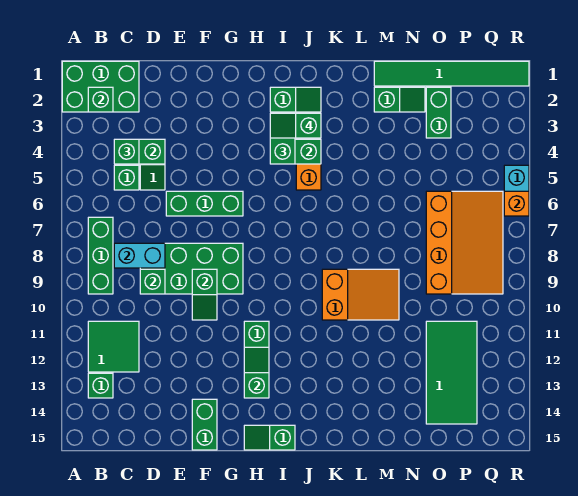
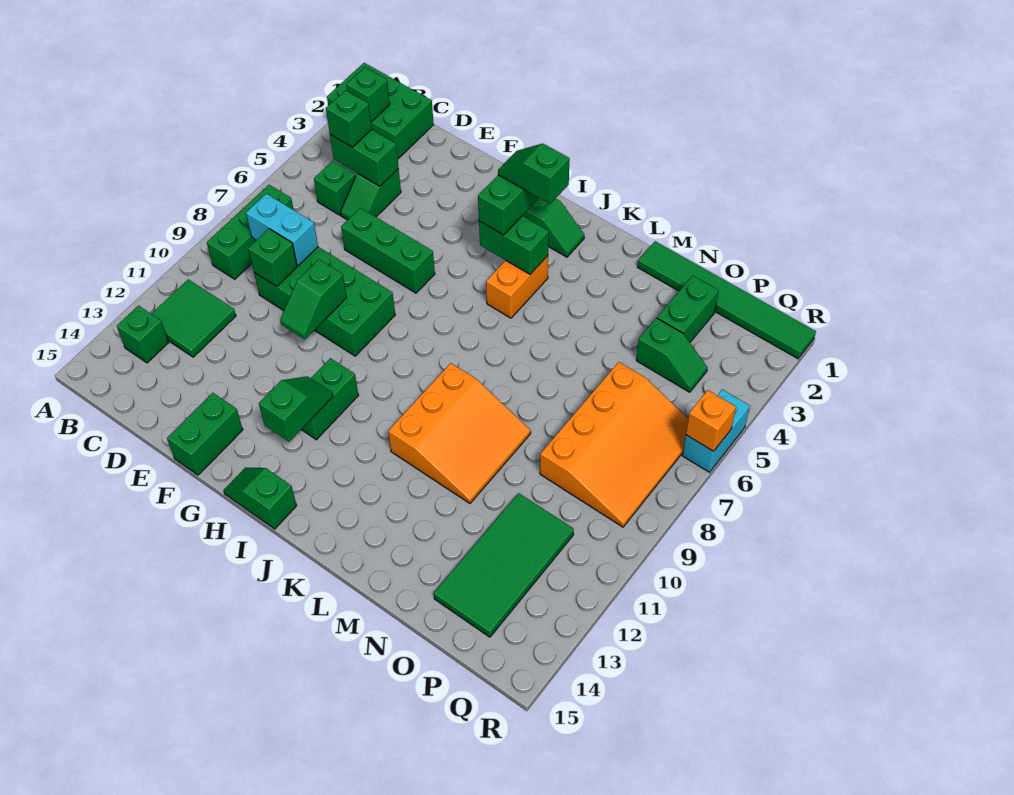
orange slope K9:M10 level 1 top K -> orange slope K9:M11 level 1 top K
green slope M2:N2 level 1 top M -> green slope O4:P4 level 1 top O

